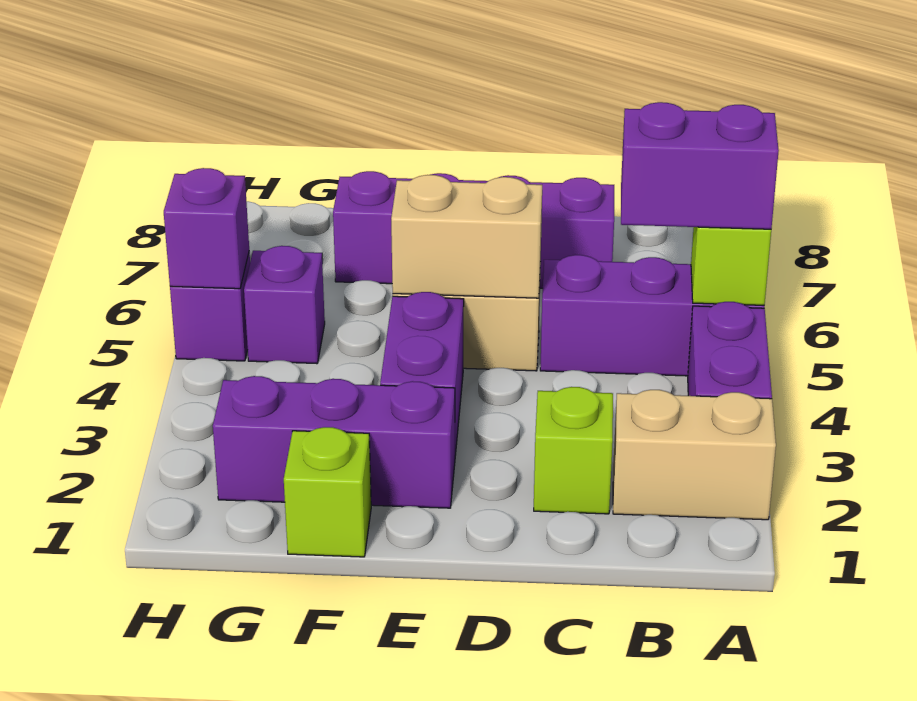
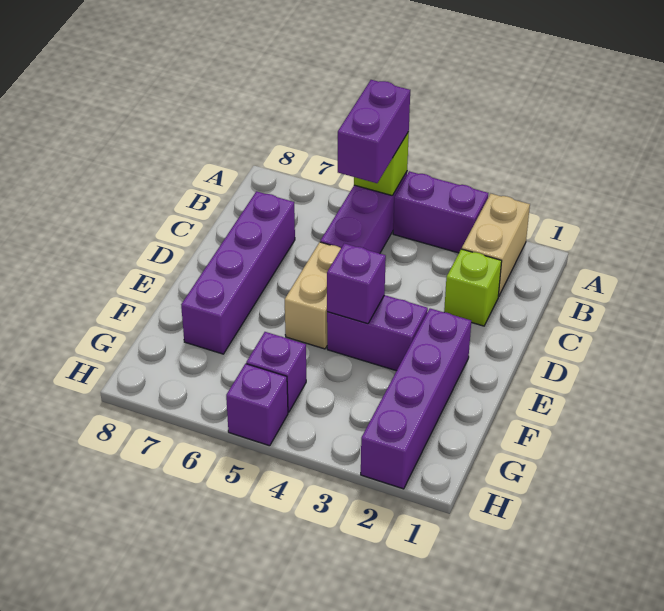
tan brick D5:E5 level 2 -> none
purple brick E2:G2 level 1 -> purple brick E2:H2 level 1
lime brick F1 level 1 -> none
purple brick H5 level 2 -> purple brick E4 level 2

